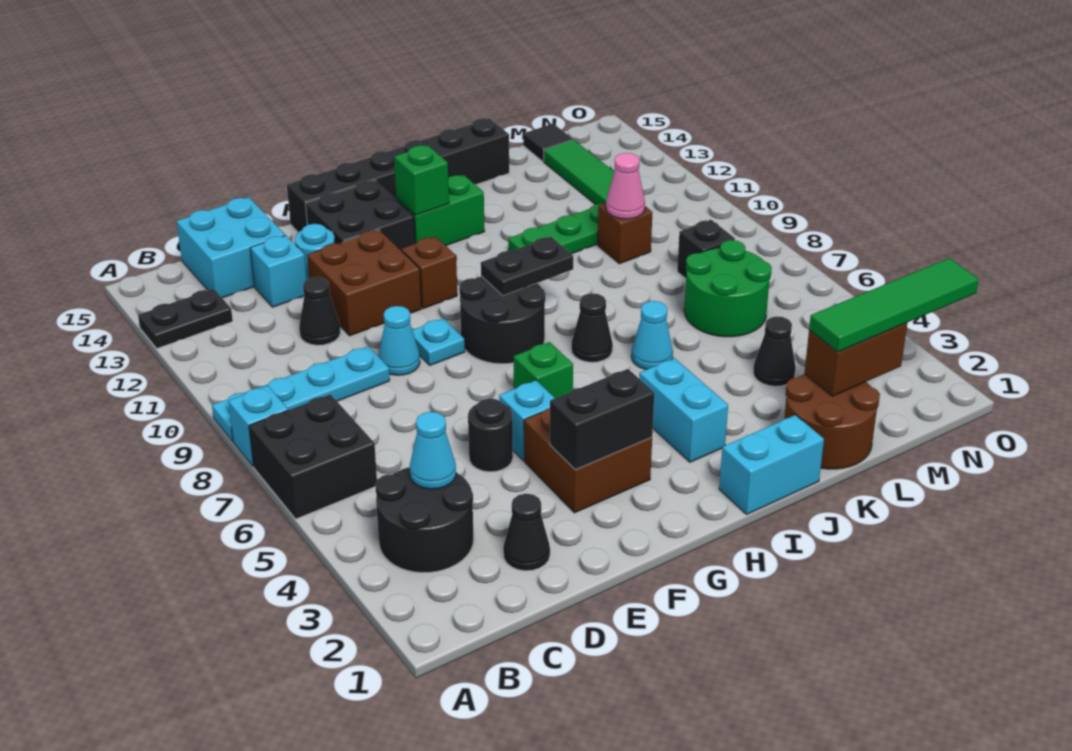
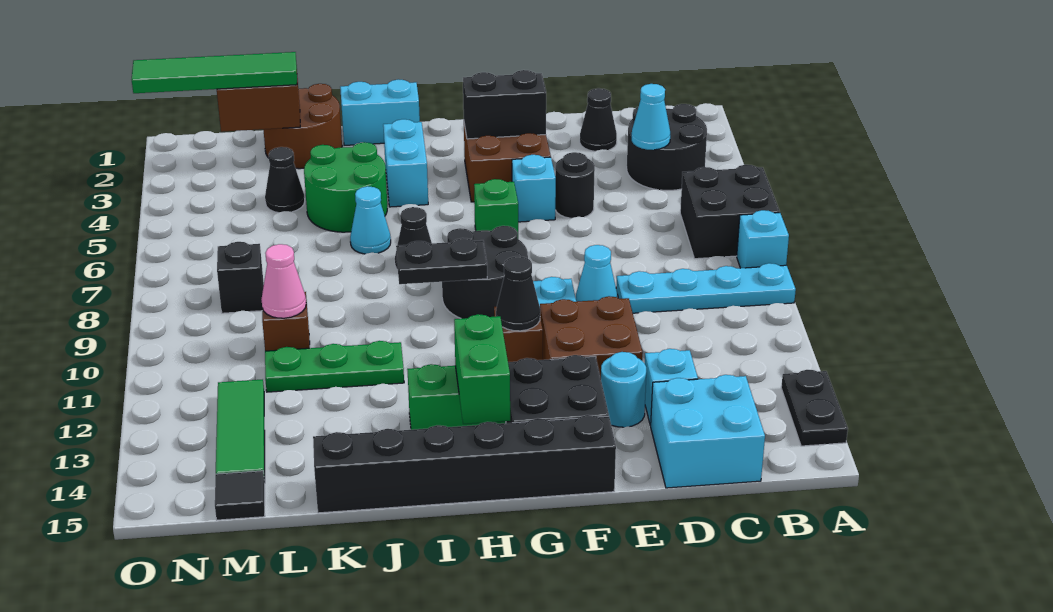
black plate A13:B13 level 1 -> black plate A13:A14 level 1
black cone D11 level 1 -> black cone G11 level 2
green brick H13 level 2 -> green brick H13:H14 level 2
green round brick L6:M7 level 1 -> green round brick J4:K5 level 1

